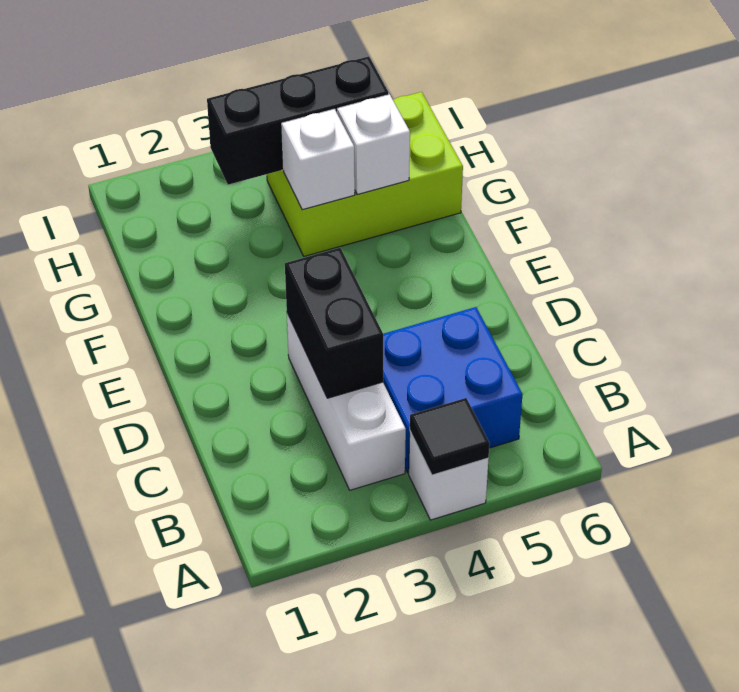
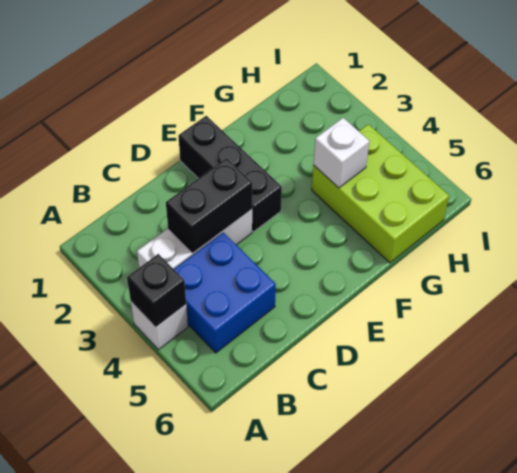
black tile A4 level 2 -> black brick A4 level 2
white brick G5 level 2 -> none
black brick H3:H5 level 2 -> black brick E1:E3 level 1

